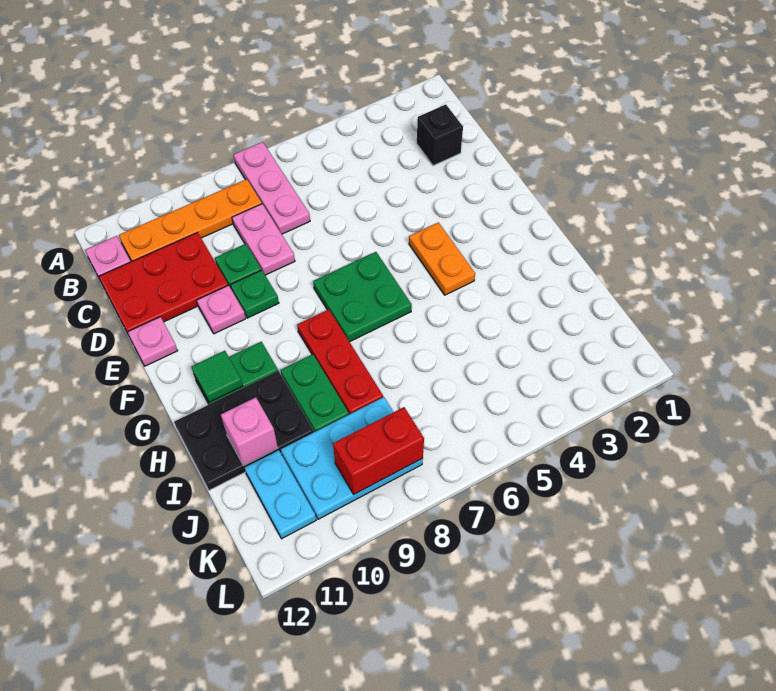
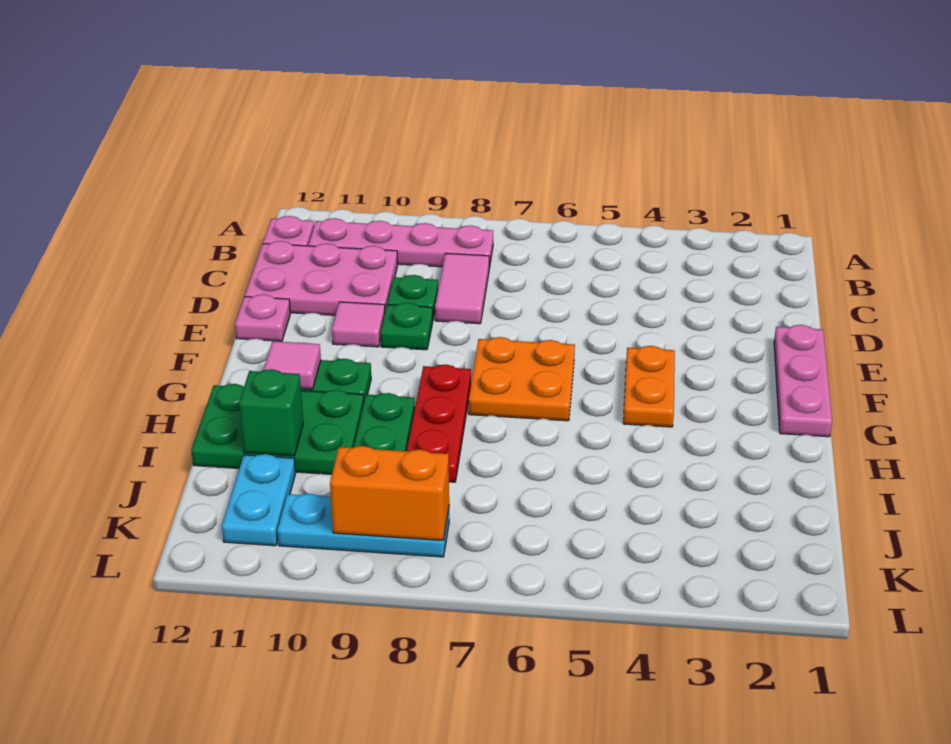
pink plate A7:C7 level 1 -> pink plate E1:G1 level 1
orange plate B8:B11 level 1 -> pink plate B8:B11 level 1
black brick C2 level 1 -> none
pink plate C8:D8 level 1 -> pink tile C8:D8 level 1
red plate C10:D12 level 1 -> pink plate C10:D12 level 1
pink plate E10 level 1 -> pink tile E10 level 1
green plate F6:G7 level 1 -> orange plate F6:G7 level 1
green tile G11 level 2 -> pink tile G11 level 2
black plate H10:I12 level 1 -> green plate H10:I12 level 1
pink brick I11 level 2 -> green brick I11 level 2
cyan plate J8:K10 level 1 -> cyan plate K8:K10 level 1
red brick K8:K9 level 2 -> orange brick K8:K9 level 2

